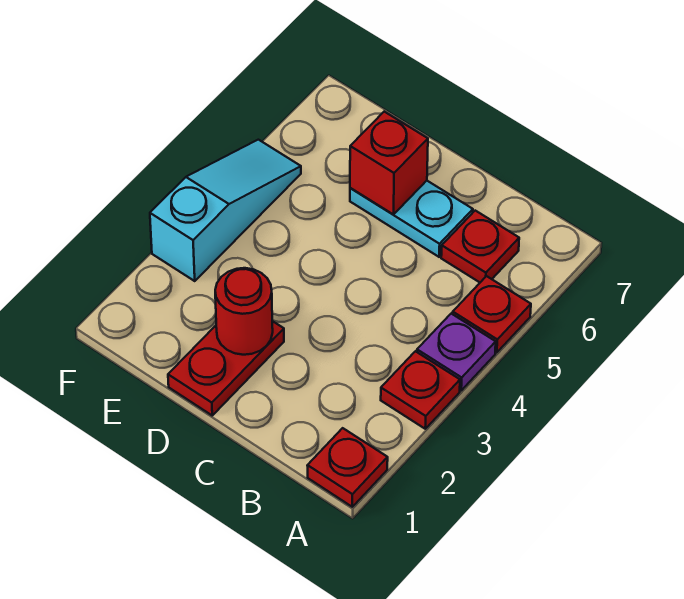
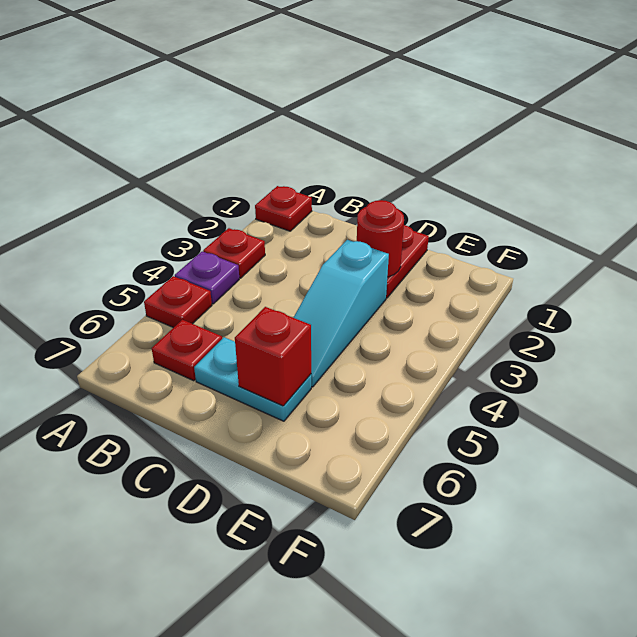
cyan slope F3:F5 level 1 top 3 -> cyan slope D3:D5 level 1 top 3

